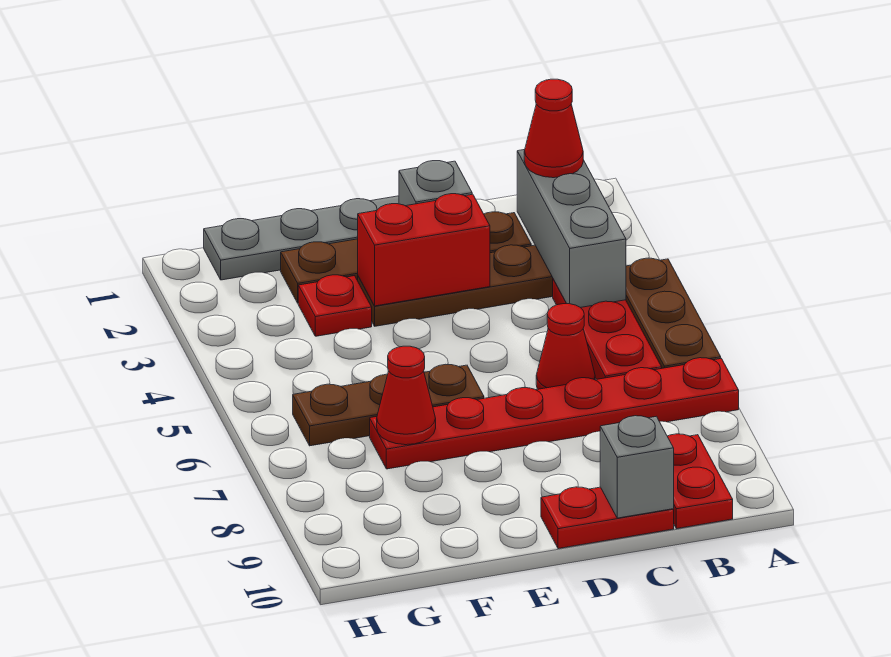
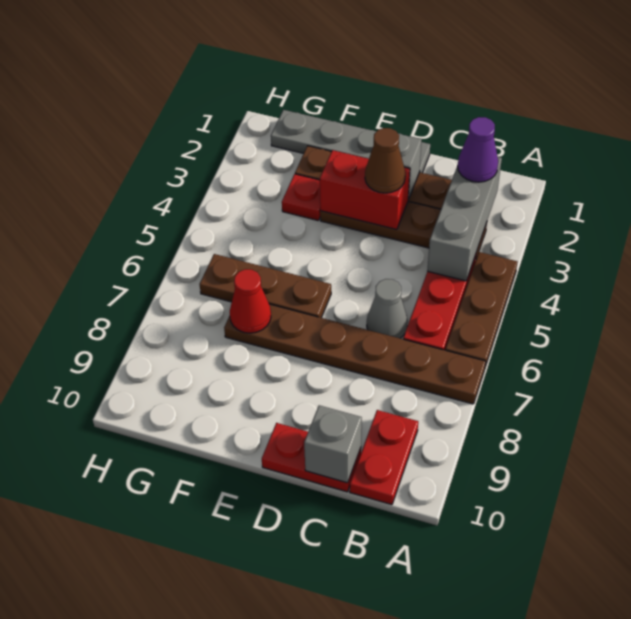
red plate A7:F7 level 1 -> brown plate A7:F7 level 1
red cone B2 level 3 -> purple cone B2 level 3
red cone C6 level 1 -> grey cone C6 level 1
none -> brown cone D3 level 3

